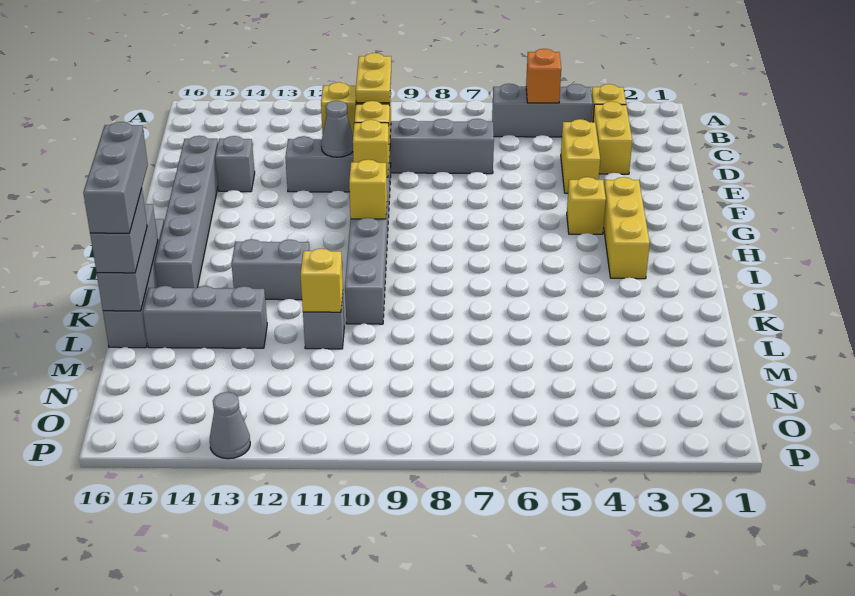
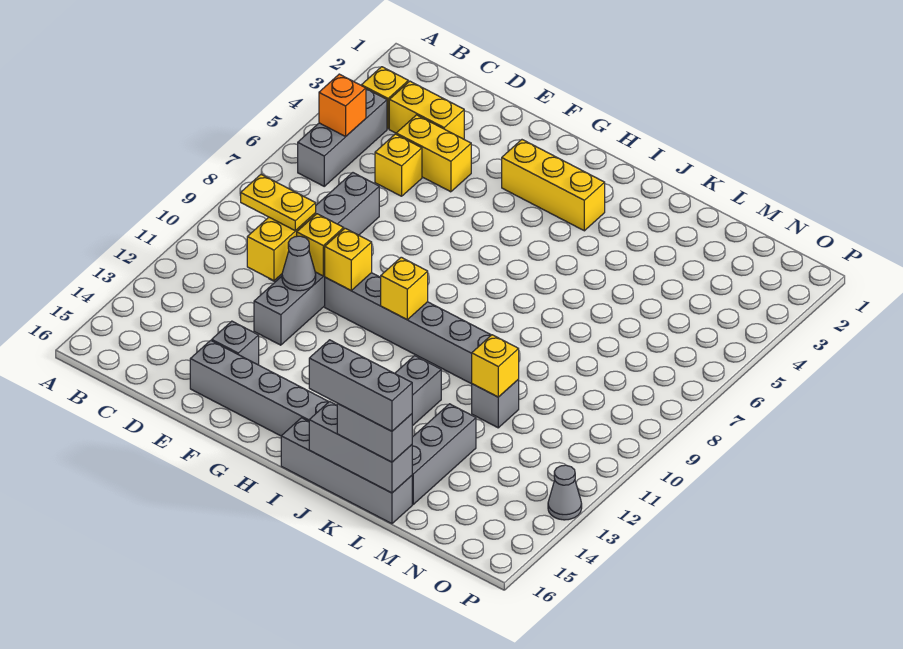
yellow brick G4 level 1 -> yellow brick D5 level 1

